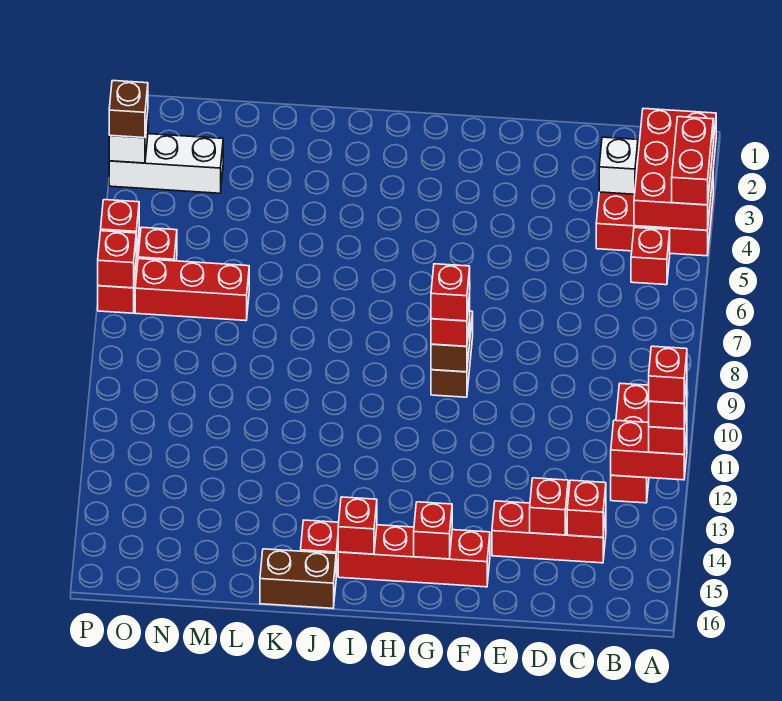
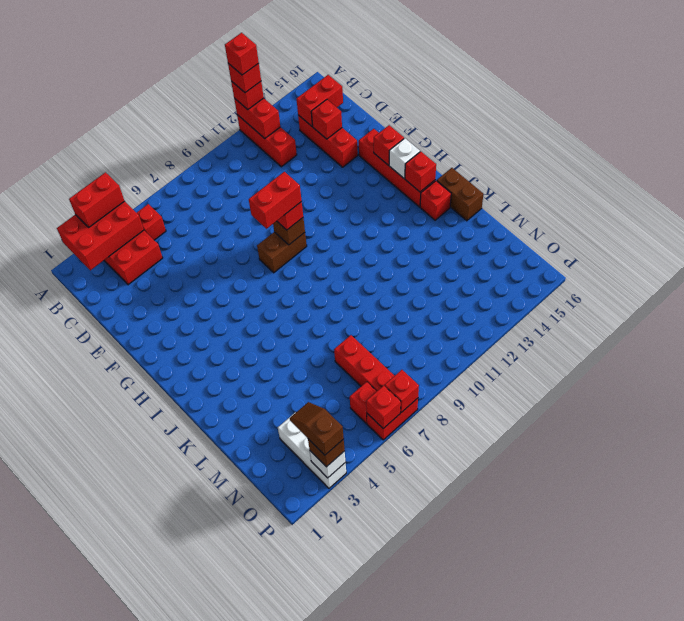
red brick B10:B12 level 1 -> red brick A12:C12 level 1
white brick C3 level 2 -> white brick H15 level 2
red brick C14 level 2 -> red brick C14:C15 level 2
red brick G9 level 4 -> red brick G8:G9 level 4
none -> brown slope O3:P3 level 4 top P

